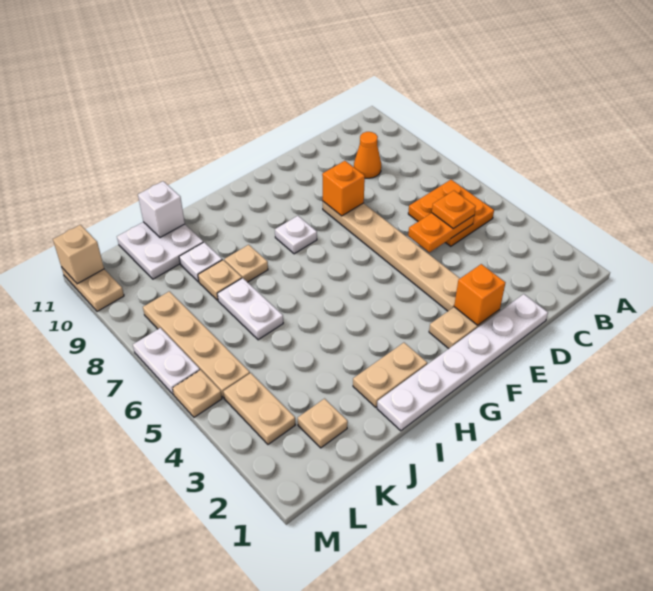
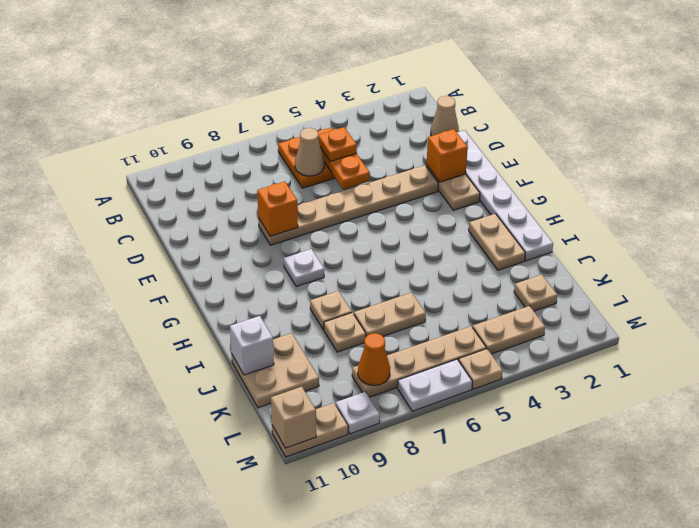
none -> tan cone C1 level 1
none -> tan cone C6 level 2
orange cone C9 level 1 -> orange cone L8 level 2
white plate J6:J7 level 1 -> tan plate J6:J7 level 1
white plate J9 level 1 -> white plate M9 level 1
white plate J10:K11 level 1 -> tan plate J10:K11 level 1

